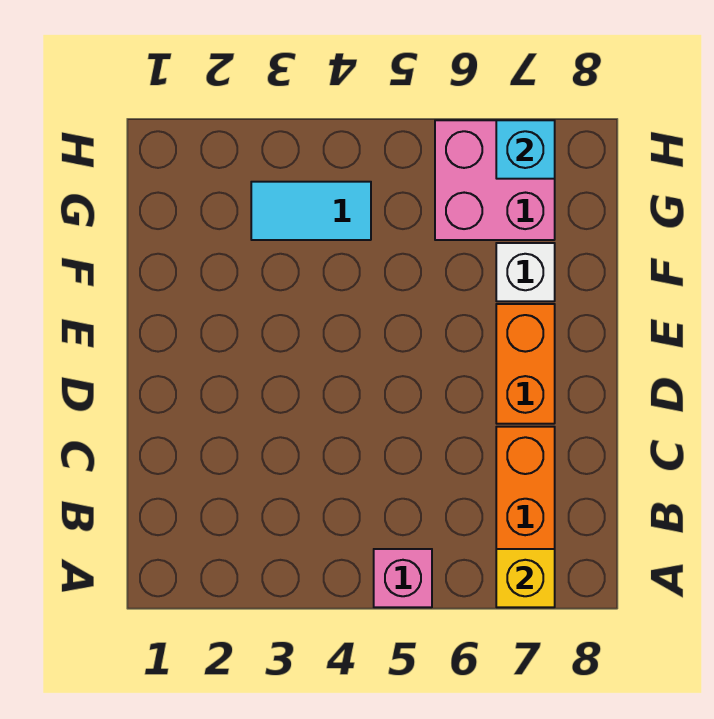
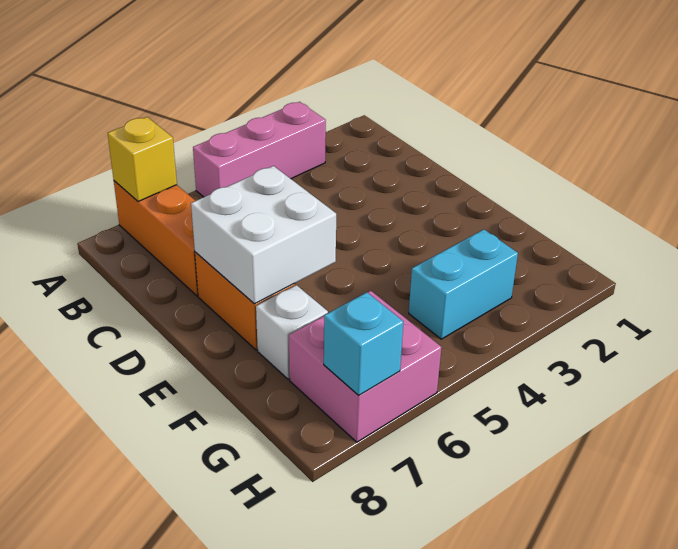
pink brick A5 level 1 -> pink brick A3:A5 level 1
none -> white brick D6:E7 level 2
cyan tile G3:G4 level 1 -> cyan brick G3:G4 level 1

